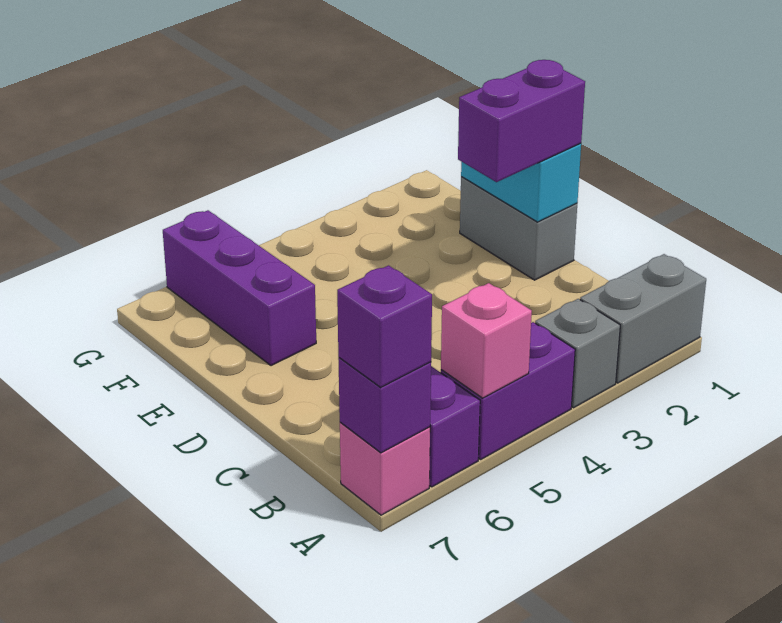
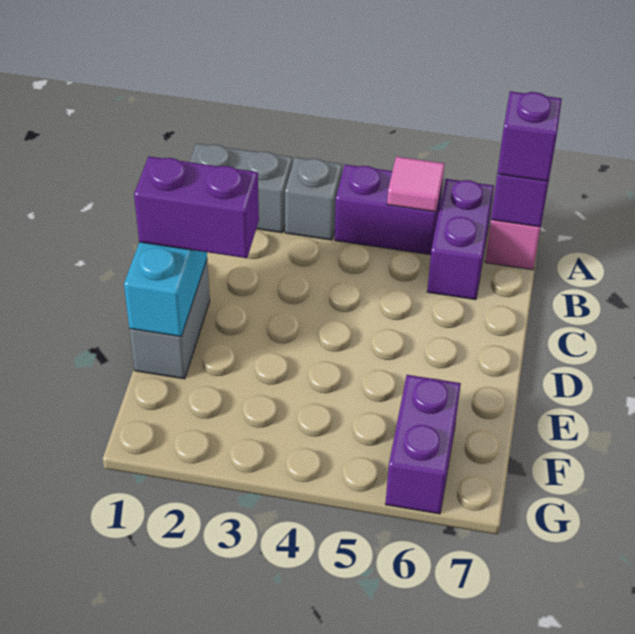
pink brick A5 level 2 -> pink tile A5 level 2
purple brick E6:G6 level 1 -> purple brick F6:G6 level 1

